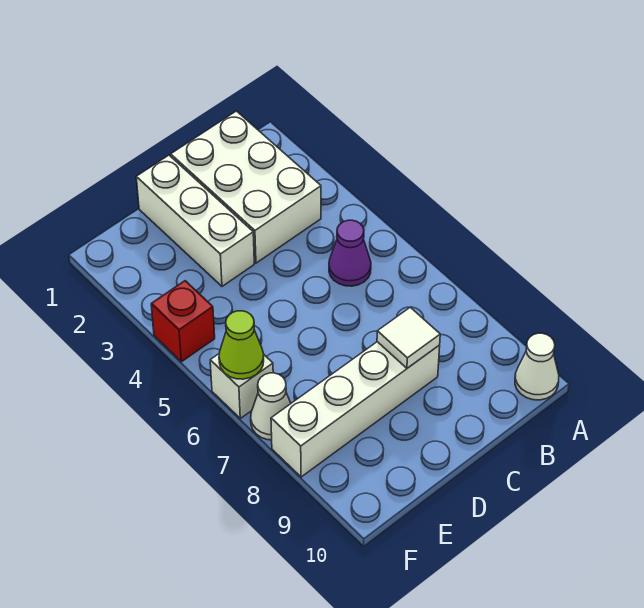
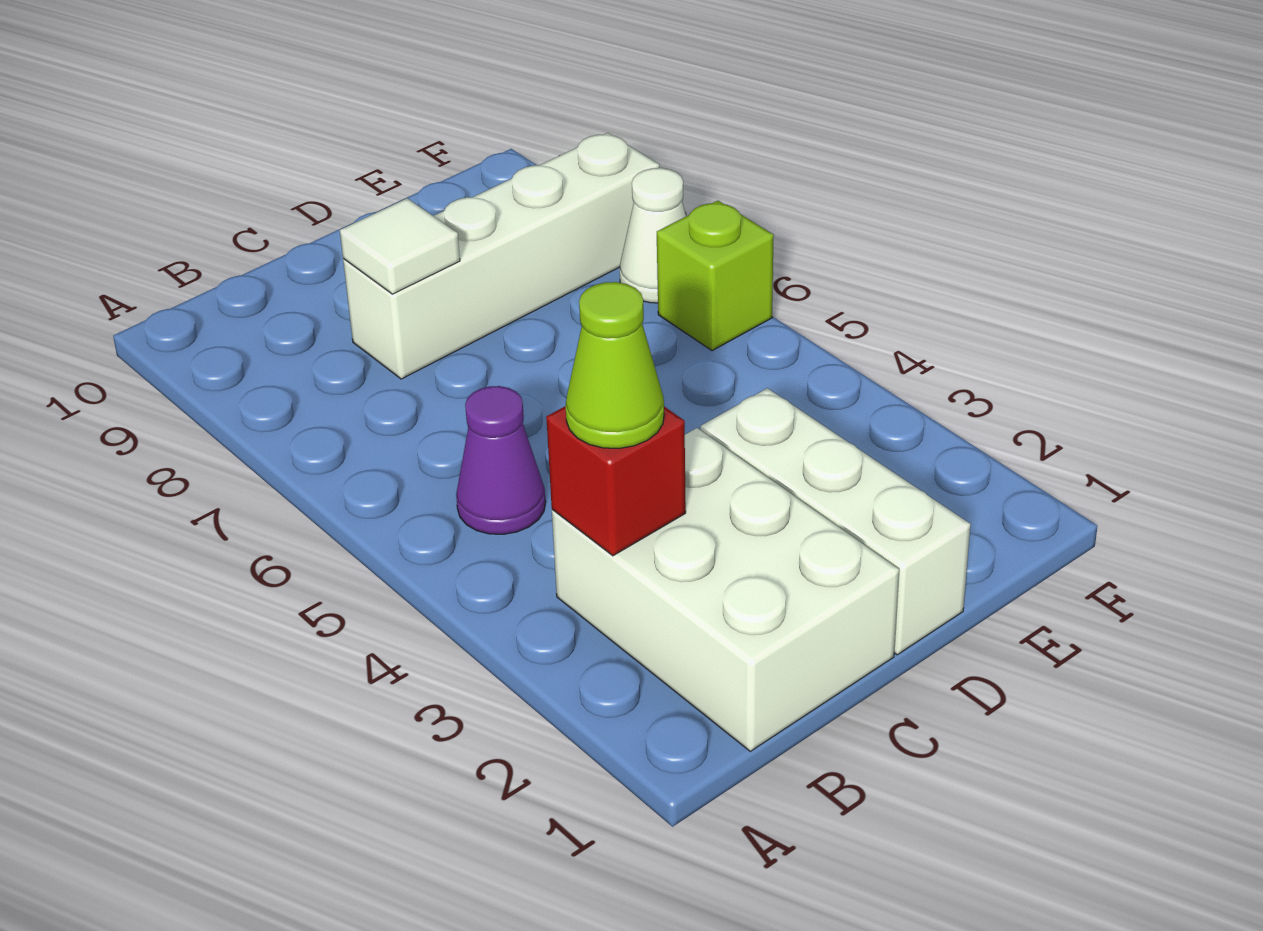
white cone A10 level 1 -> none
red brick F4 level 1 -> red brick B3 level 2
white brick F6 level 1 -> lime brick F6 level 1
lime cone F6 level 2 -> lime cone B3 level 3

